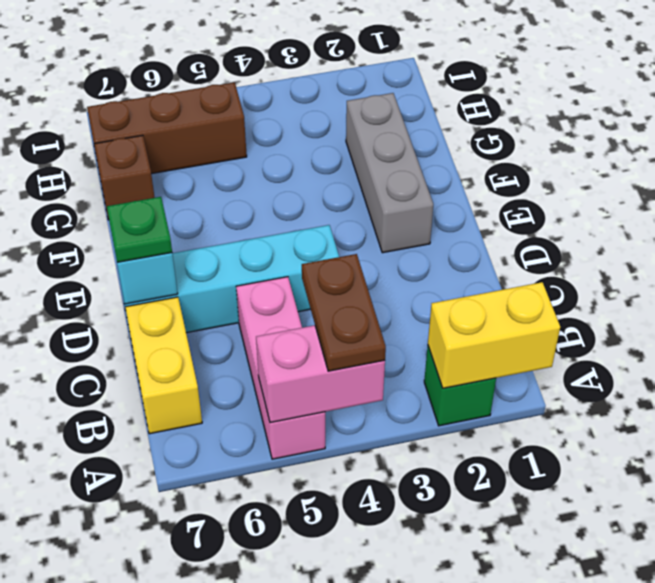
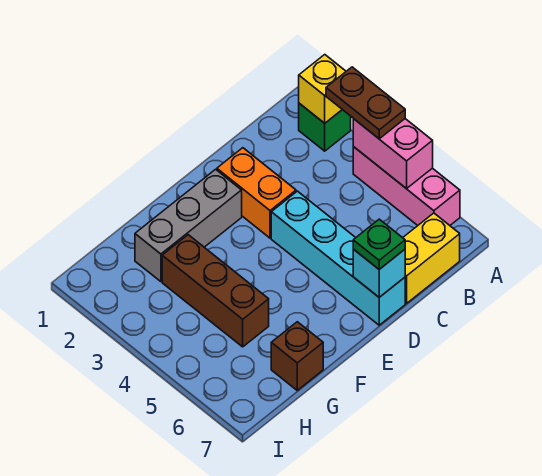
yellow brick A1:A2 level 2 -> yellow brick A2 level 2
brown plate A4:B4 level 3 -> brown plate A3:A4 level 3
pink brick A5:C5 level 1 -> pink brick A4:A6 level 1
none -> orange brick D2:D3 level 1
brown brick H5:H7 level 1 -> brown brick G3:G5 level 1

